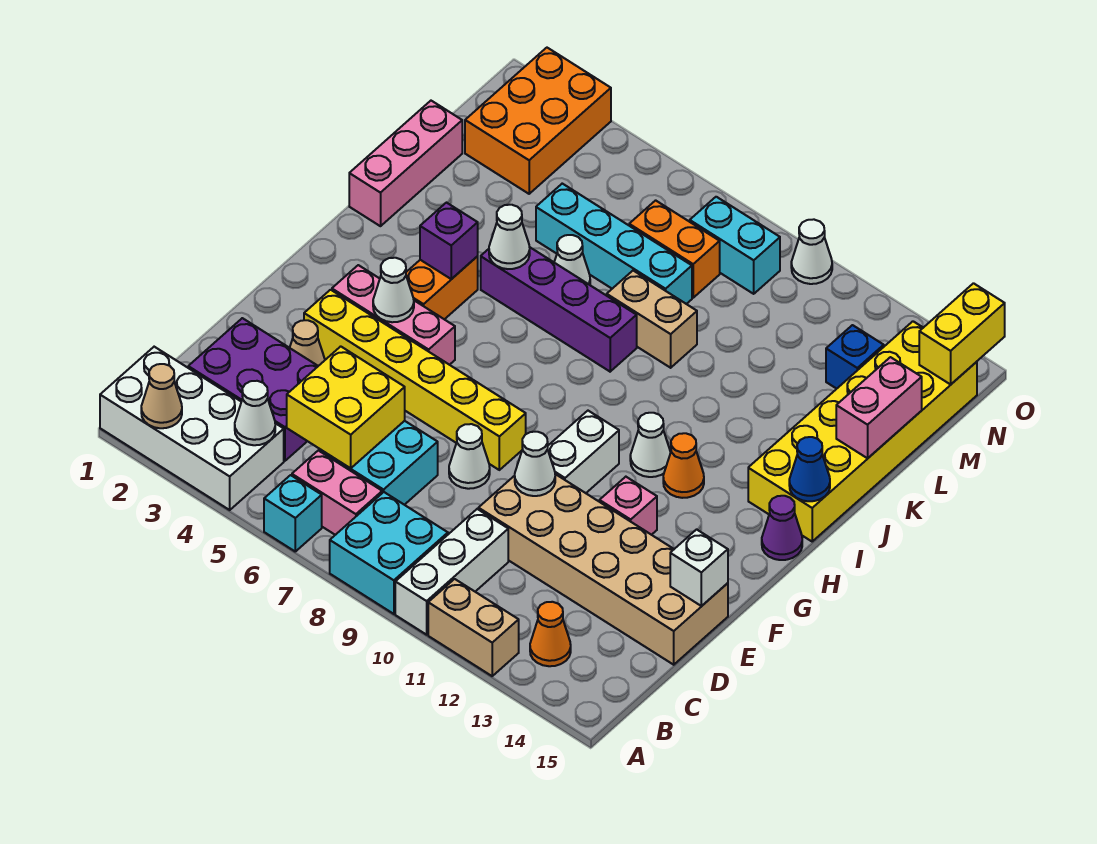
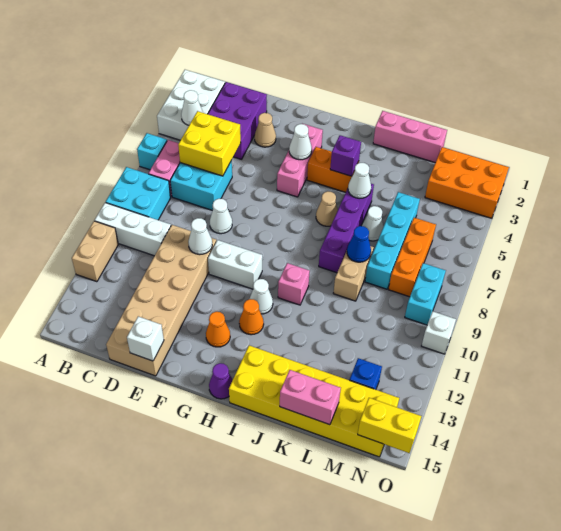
white brick A1:B4 level 1 -> white brick A2:B4 level 1
tan cone A2 level 2 -> tan cone I6 level 1
orange cone B13 level 1 -> orange cone G13 level 1
yellow brick F3:F8 level 1 -> none
pink brick F12 level 1 -> pink brick I10 level 1
blue cone I15 level 2 -> blue cone K8 level 2
orange brick M7:M8 level 1 -> orange brick M6:M8 level 1
white cone O10 level 1 -> white brick O10 level 1

